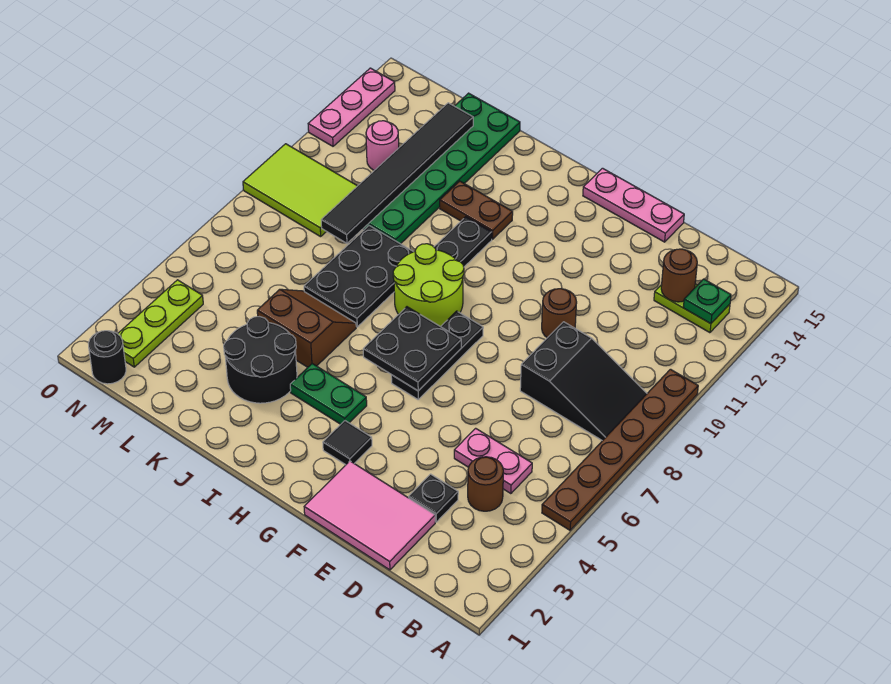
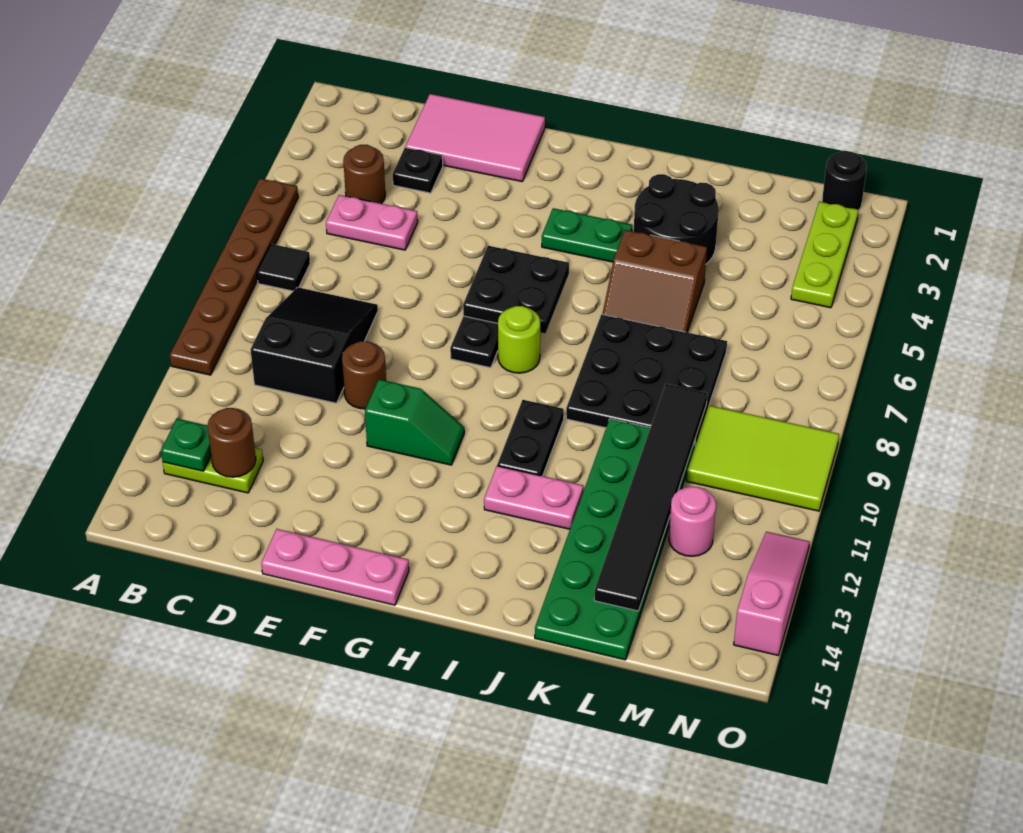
black slope B8:D9 level 1 top D -> black slope C8:D10 level 1 top 10
none -> green slope F11:G11 level 1 top F
black tile G3 level 1 -> black tile B7 level 1
lime round brick H8:I9 level 1 -> lime round brick H8 level 1
brown plate I12:J12 level 1 -> pink plate I12:J12 level 1
black plate J7:K9 level 1 -> black plate J7:L9 level 1
pink plate O12:O14 level 1 -> pink slope O12:O14 level 1 top 14

